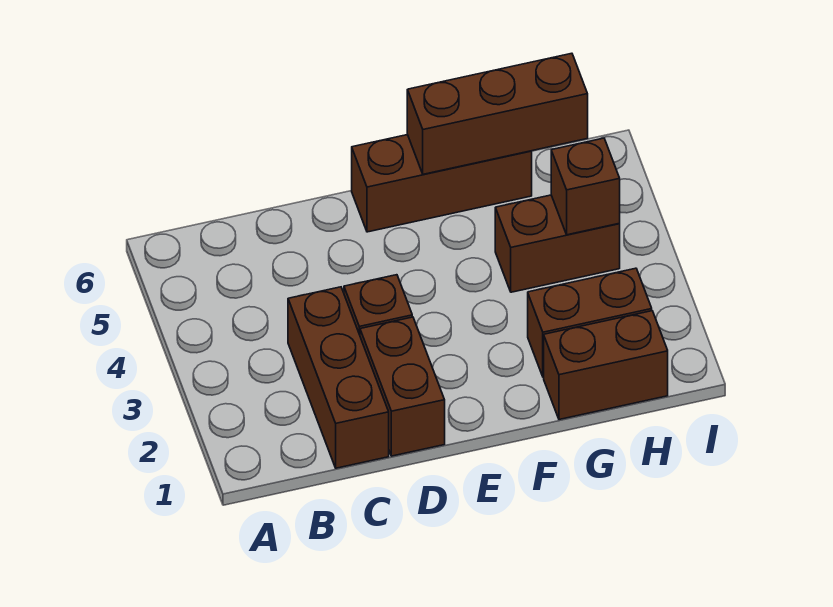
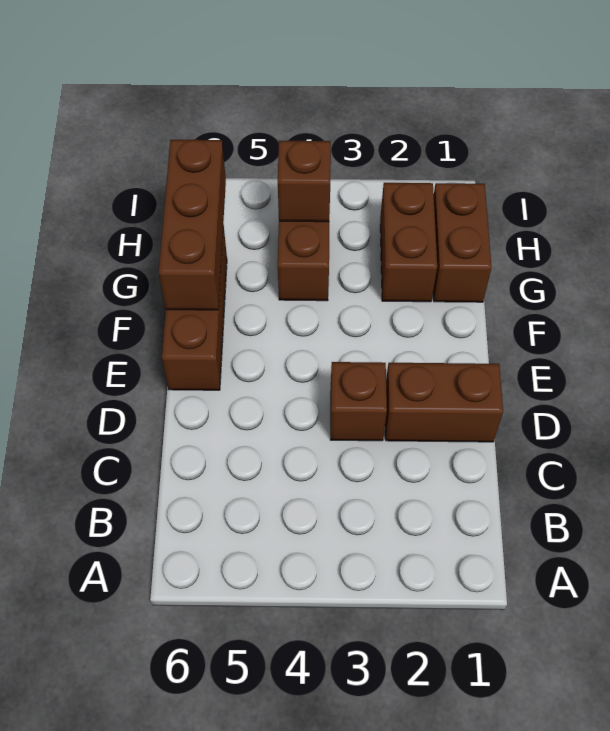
brown brick C1:C3 level 1 -> none

